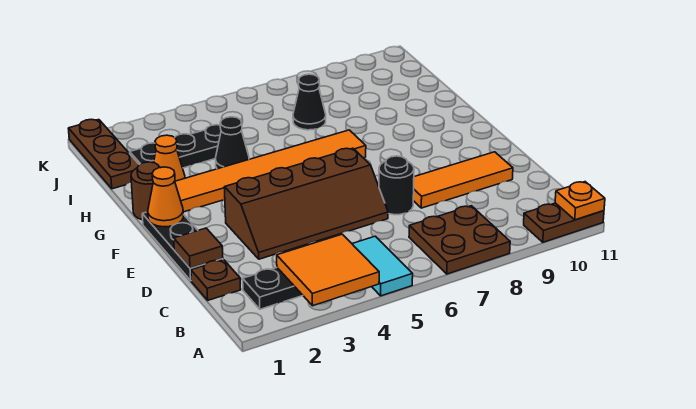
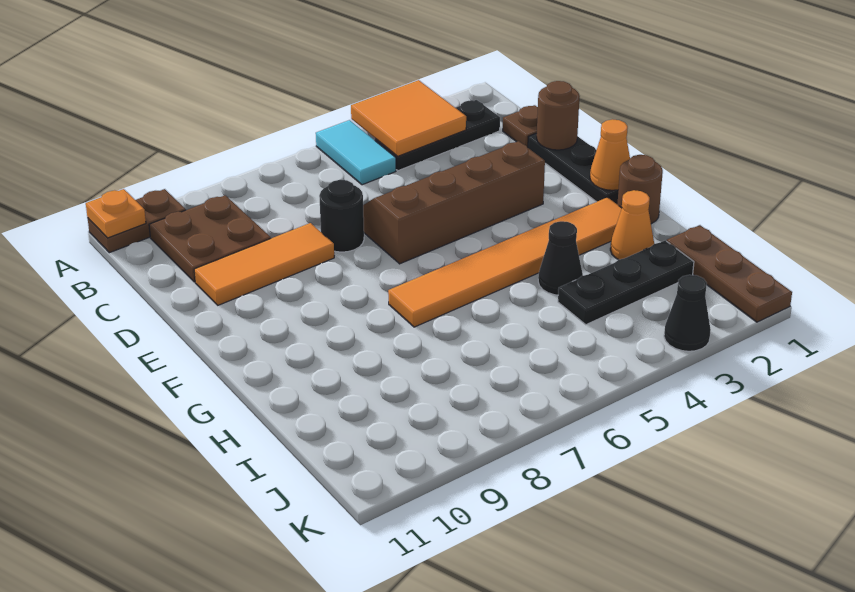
brown plate A7:B8 level 1 -> brown plate B9:C10 level 1
brown tile D1 level 2 -> brown round brick D1 level 2
black cone I7 level 1 -> black cone K3 level 1

